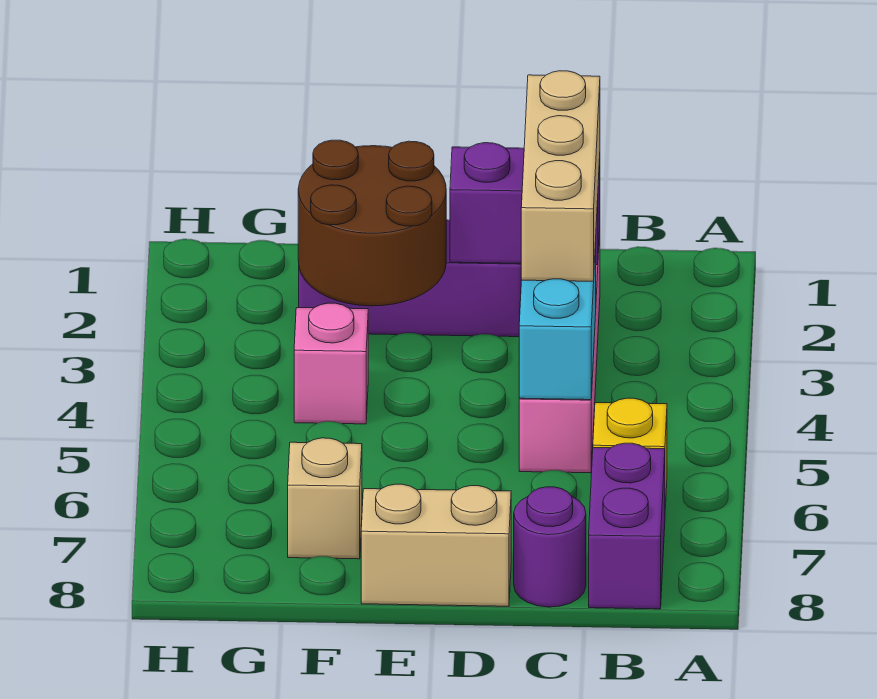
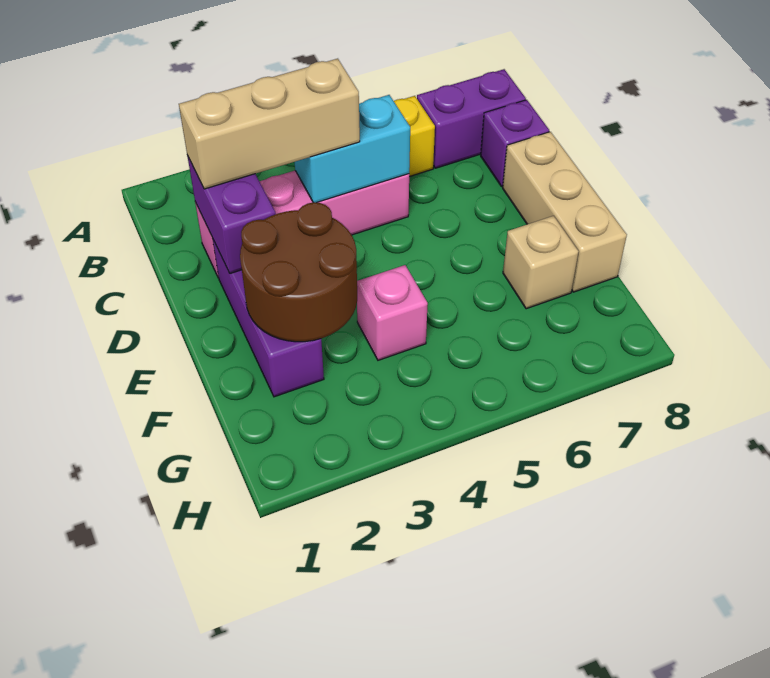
purple round brick C8 level 1 -> purple brick C8 level 1
tan brick D8:E8 level 1 -> tan brick D8:F8 level 1

